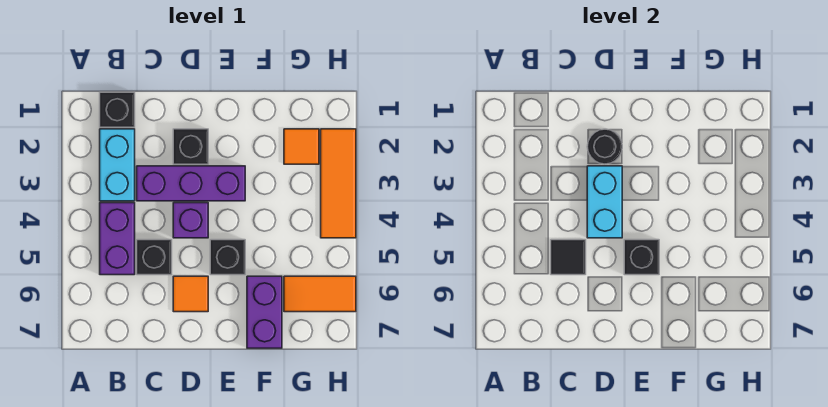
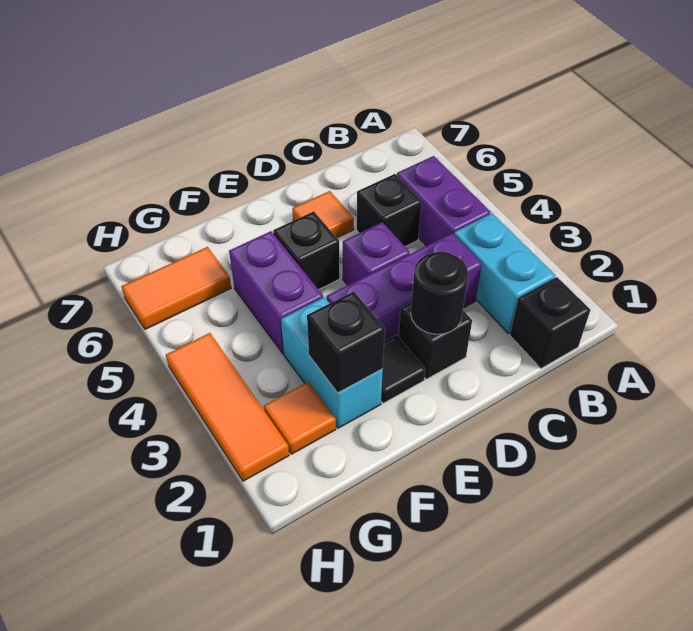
black tile C5 level 2 -> black tile E2 level 1
cyan brick D3:D4 level 2 -> cyan brick F2:F3 level 1
black brick E5 level 2 -> black brick F2 level 2
purple brick F6:F7 level 1 -> purple brick F4:F5 level 1

